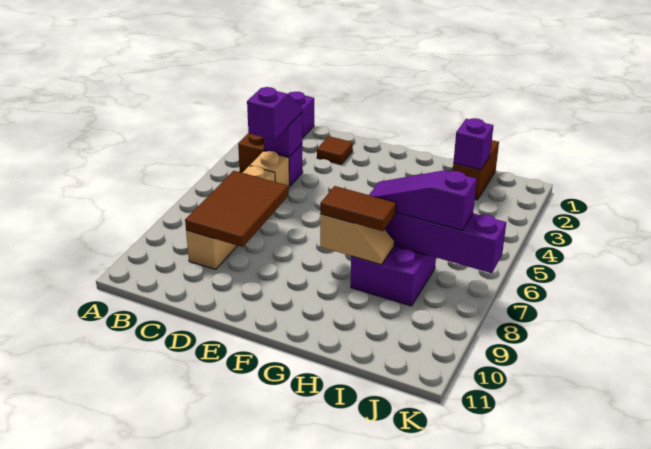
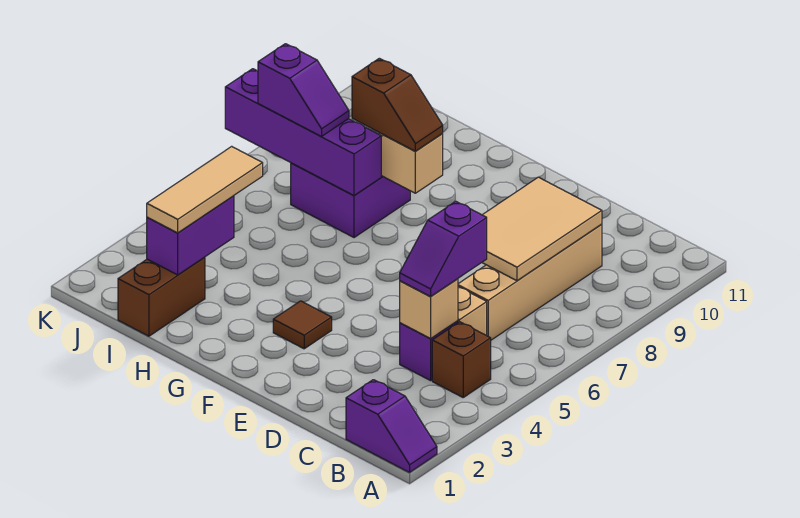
purple brick C4 level 2 -> tan brick C4 level 2
brown tile C7:D9 level 2 -> tan tile C7:D9 level 2
brown tile D2 level 1 -> brown tile F3 level 1
brown tile G8:H8 level 3 -> brown slope G8:H8 level 3 top H
purple slope H7:J7 level 3 top J -> purple slope I7:J7 level 3 top J
purple brick I2 level 2 -> purple brick I2:I3 level 2
none -> tan tile I2:I4 level 3

